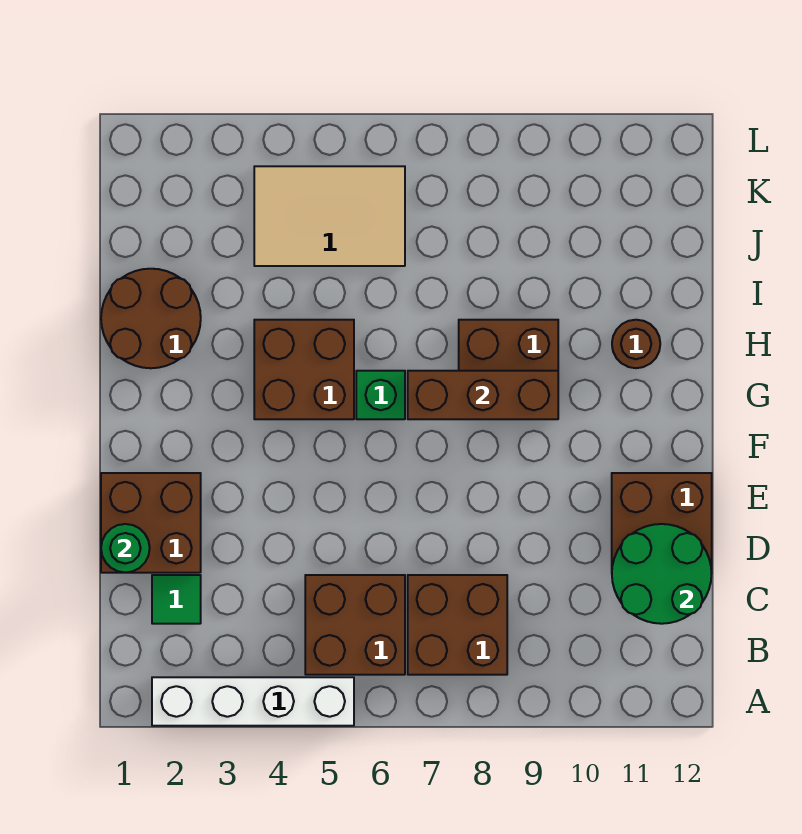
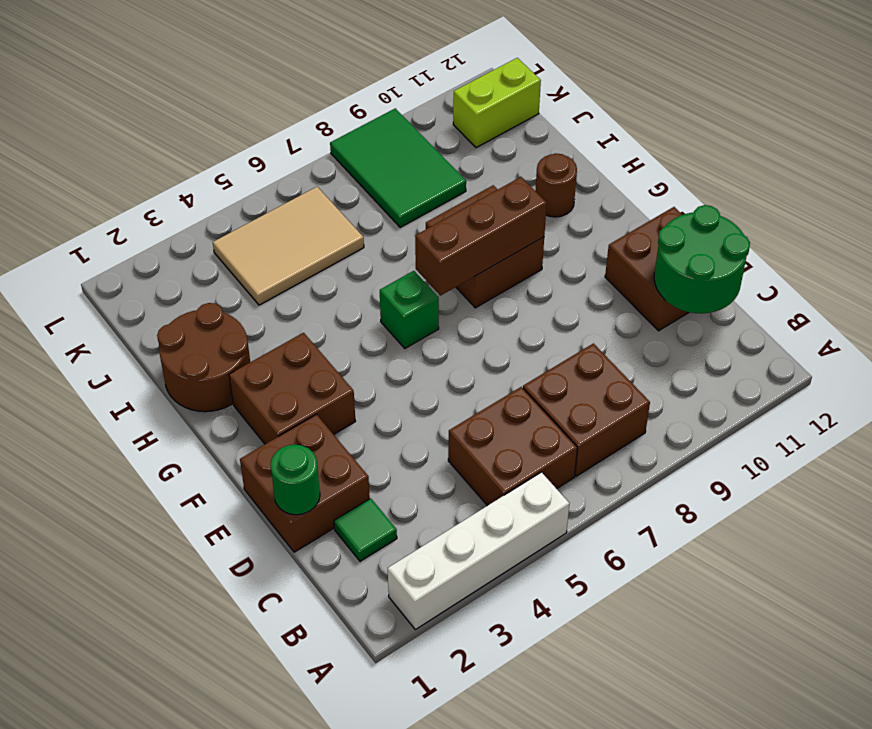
brown brick G4:H5 level 1 -> brown brick F2:G3 level 1
none -> green tile J8:L9 level 1
none -> lime brick K11:K12 level 1

